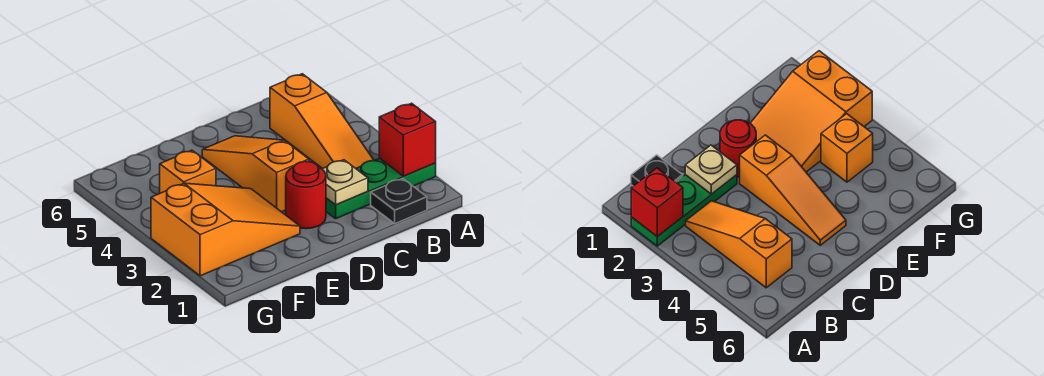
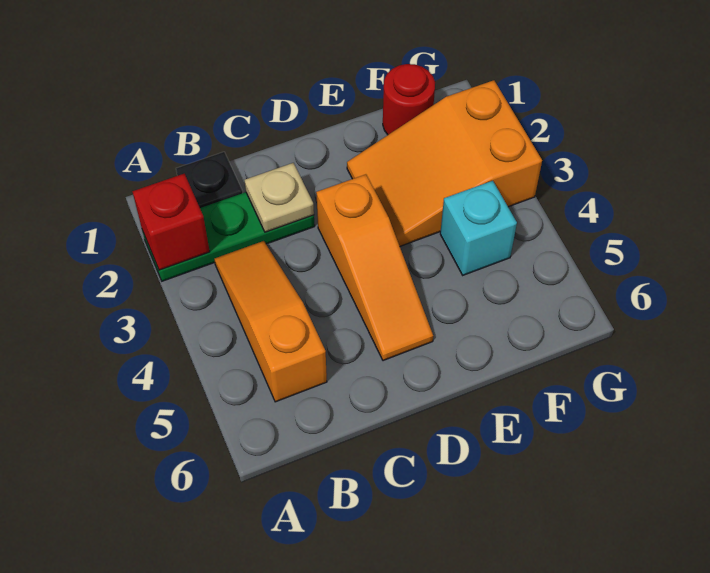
red round brick D2 level 1 -> red round brick F1 level 1
orange brick F4 level 1 -> cyan brick F4 level 1

